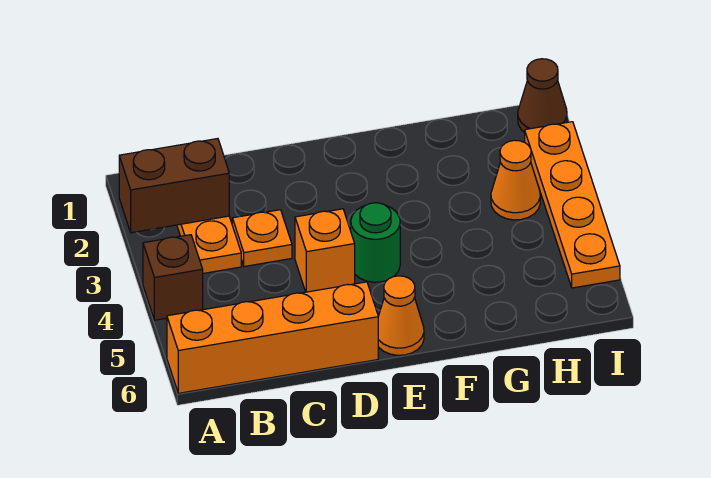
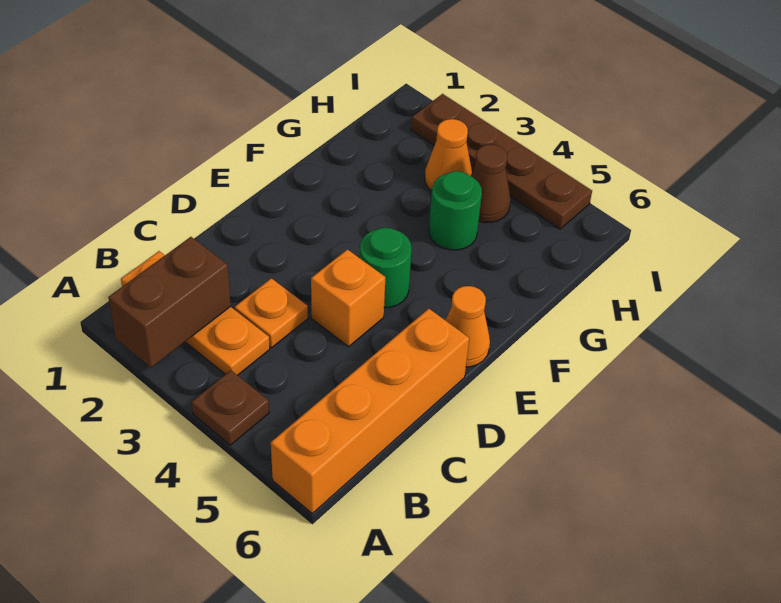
brown brick A4 level 1 -> brown plate A4 level 1
none -> green round brick G4 level 1
brown cone I1 level 1 -> brown cone H4 level 1
orange plate I2:I5 level 1 -> brown plate I2:I5 level 1

